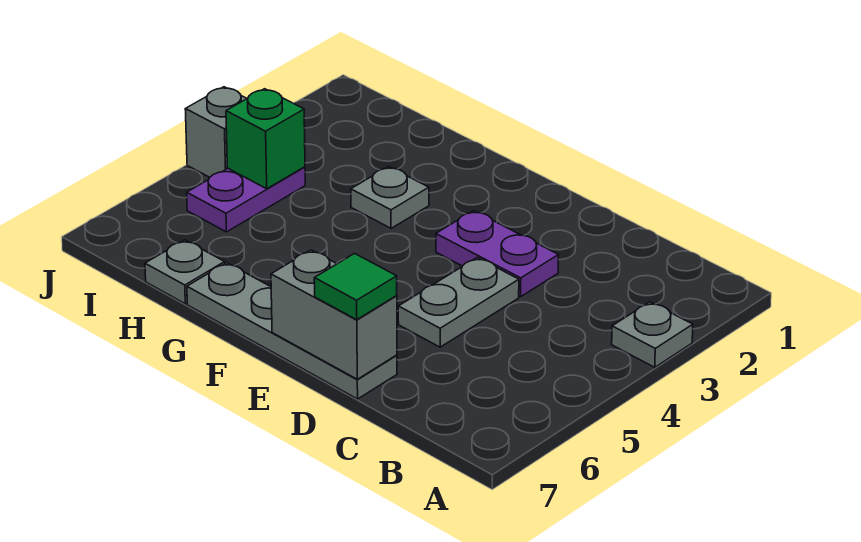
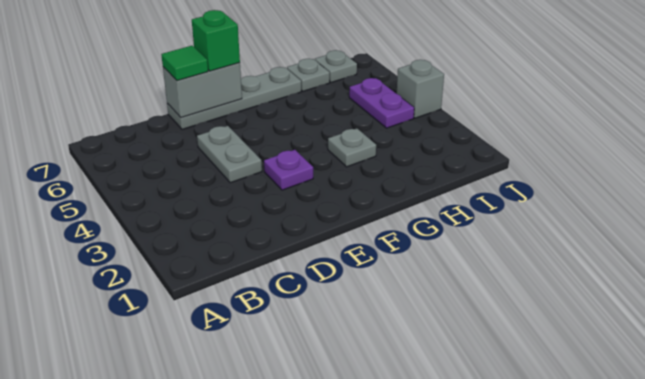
grey plate A3 level 1 -> grey plate I7 level 1
purple plate D3:E3 level 1 -> purple plate E3 level 1
green brick I4 level 2 -> green brick E7 level 3

